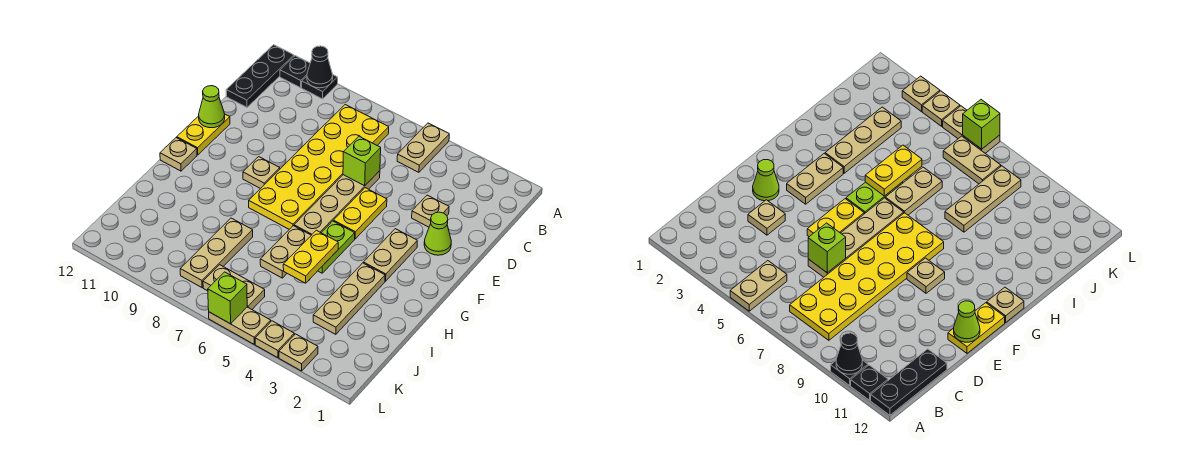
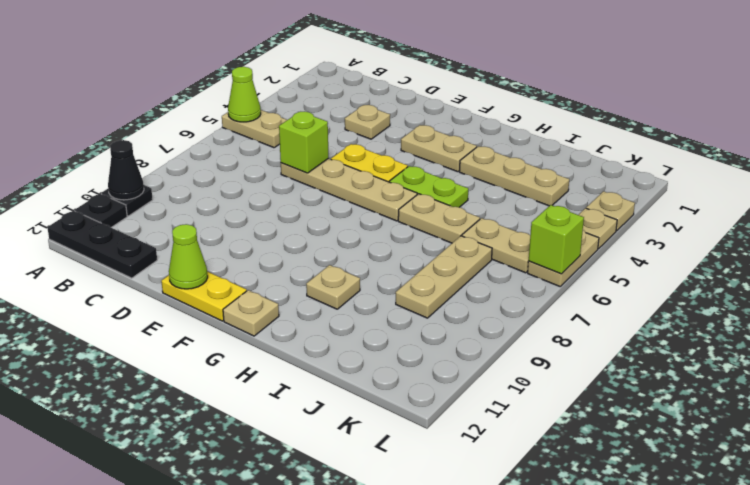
yellow plate B7:G8 level 1 -> none
lime cone E2 level 1 -> lime cone A5 level 2
tan plate F9 level 1 -> tan plate H10 level 1
yellow plate H5:I5 level 2 -> none
tan plate I8:K8 level 1 -> tan plate J7:J9 level 1
tan plate K6:K7 level 1 -> tan plate J6:K6 level 1

